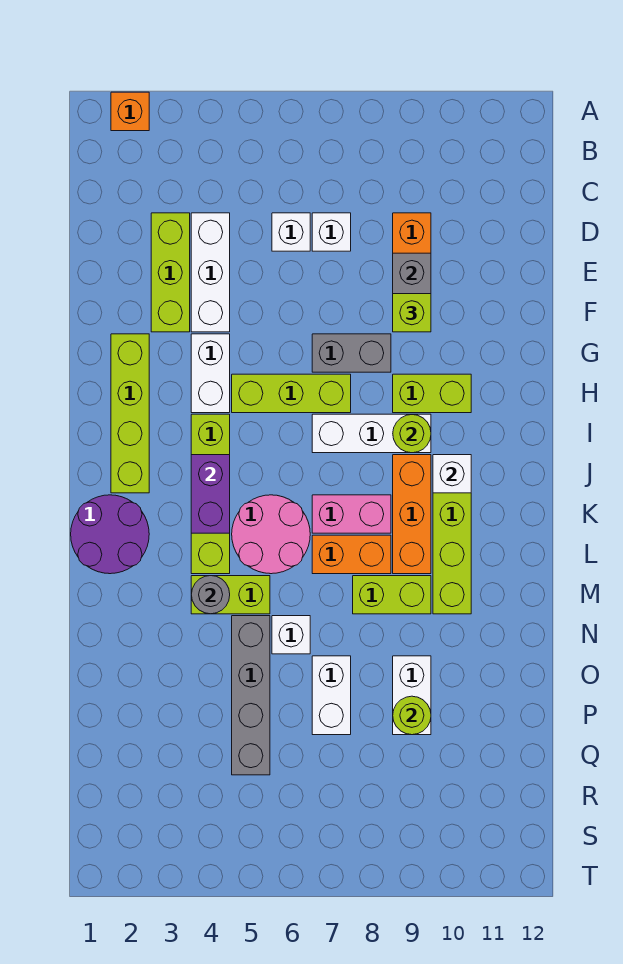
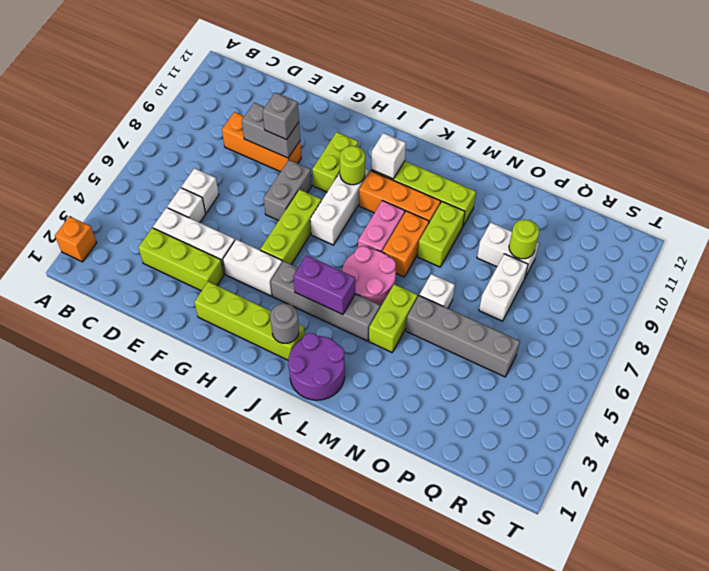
white brick D7 level 1 -> white brick D5 level 1
lime brick F9 level 3 -> grey brick F9 level 3
lime brick I4:L4 level 1 -> grey brick I4:L4 level 1
grey round brick M4 level 2 -> grey round brick J2 level 2
white brick O7:P7 level 1 -> white brick P7:P8 level 1

